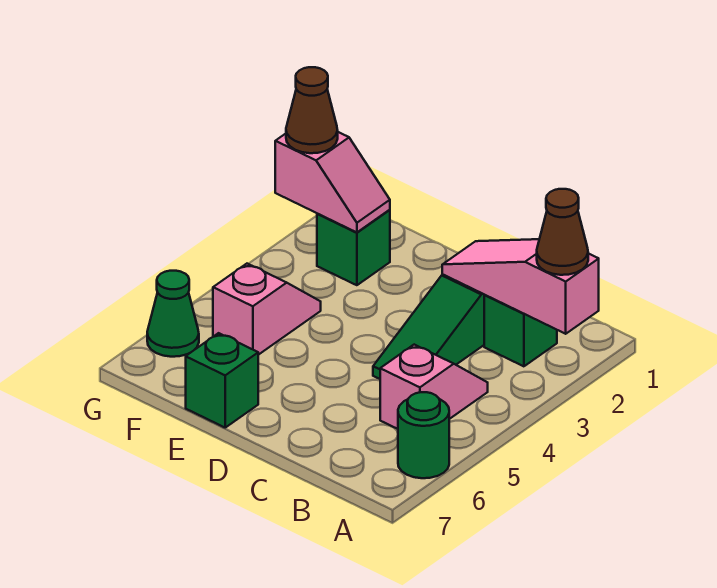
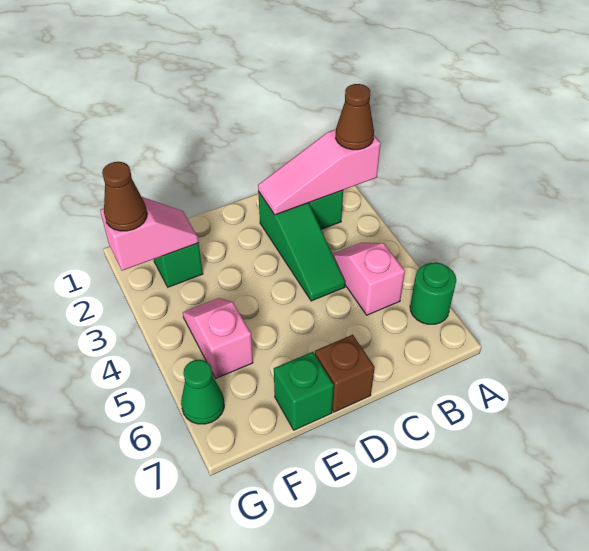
none -> brown brick D7 level 1

